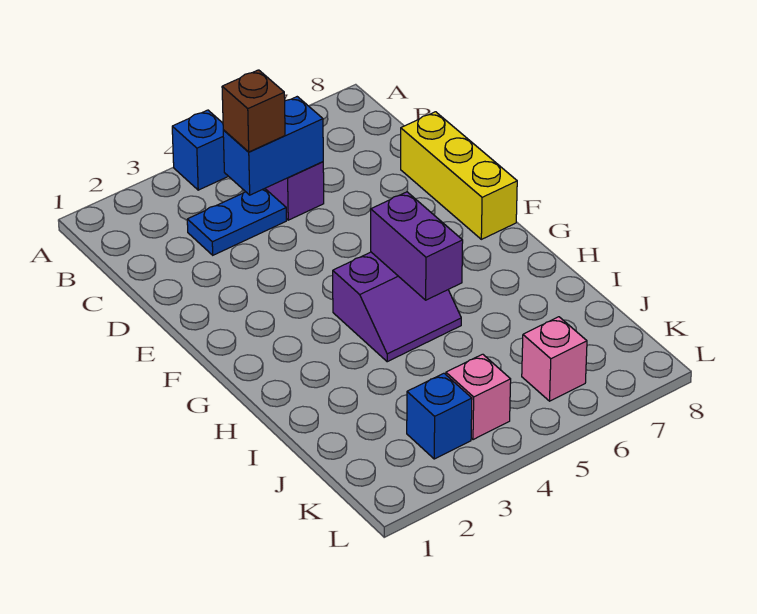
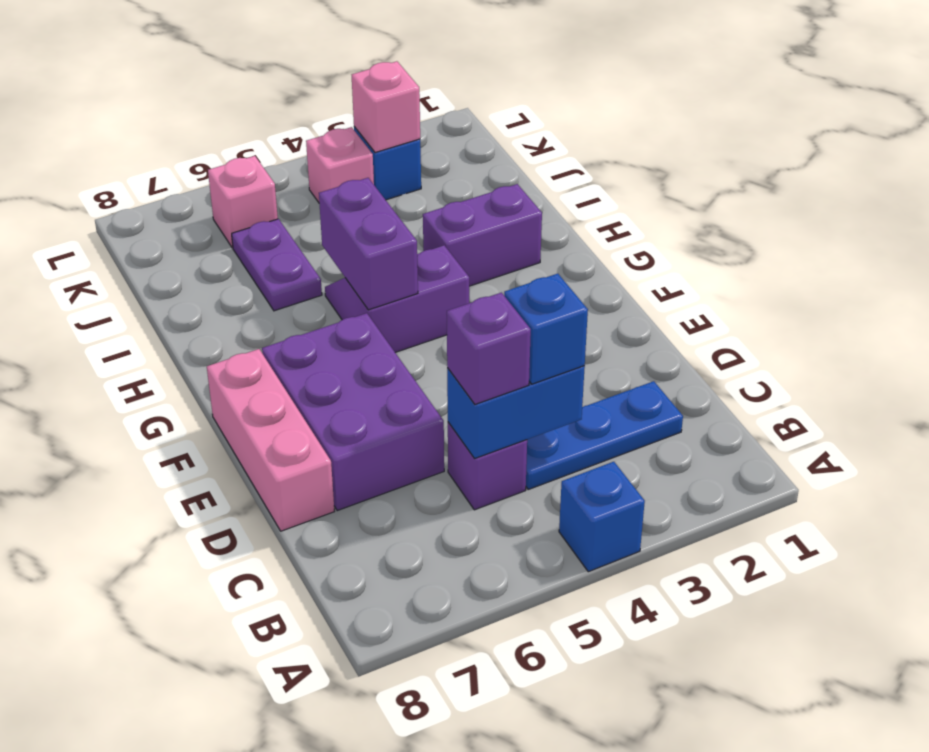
blue plate C3:C4 level 1 -> blue plate C2:C4 level 1
brown brick C4 level 3 -> blue brick C4 level 3
none -> purple brick C5 level 3
none -> purple brick D6:F7 level 1
yellow brick D8:F8 level 1 -> pink brick D8:F8 level 1
none -> purple brick H2:H3 level 1
none -> purple plate I6:J6 level 1
none -> pink brick K3 level 2

